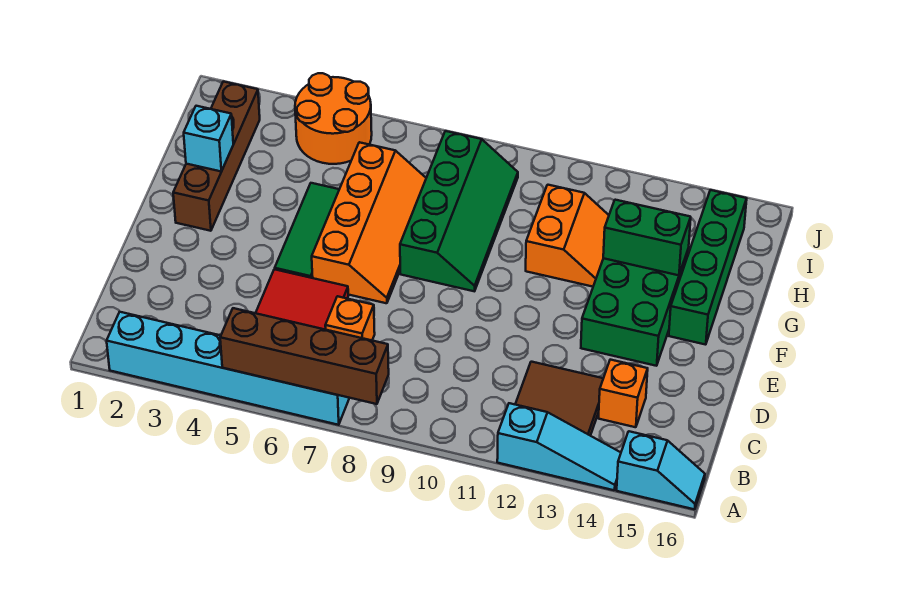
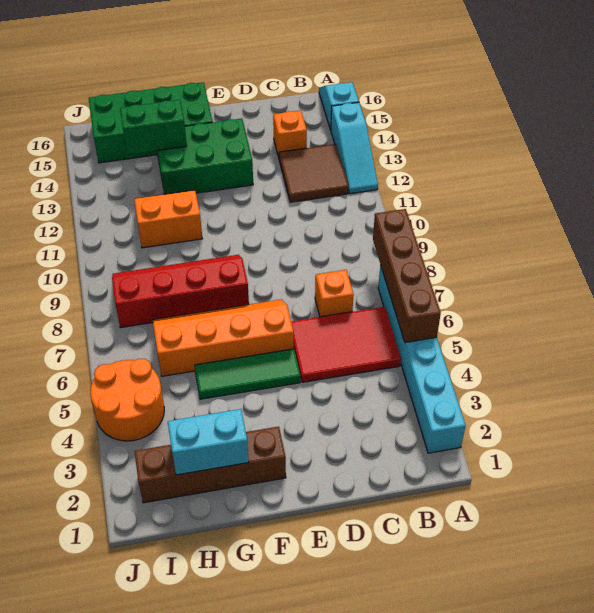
cyan slope A12:A14 level 1 top 12 -> cyan slope A12:A14 level 1 top 14
green slope F8:I9 level 1 top 8 -> red slope F8:I9 level 1 top 8
green brick F15:I15 level 1 -> green brick F15:I16 level 1
cyan brick G2 level 2 -> cyan brick G2:H2 level 2
green brick G13:G14 level 2 -> green brick G14:H14 level 2

